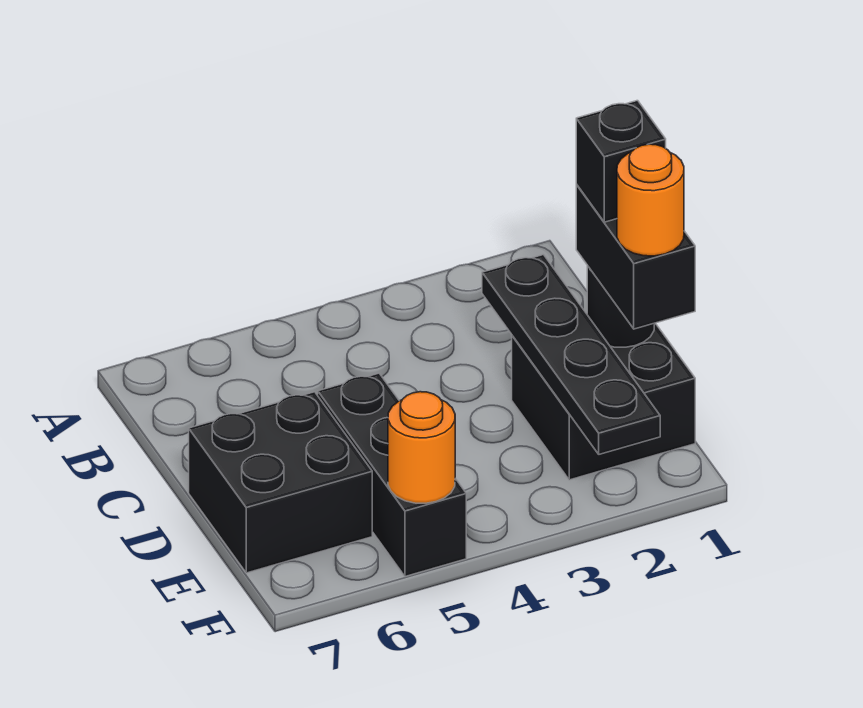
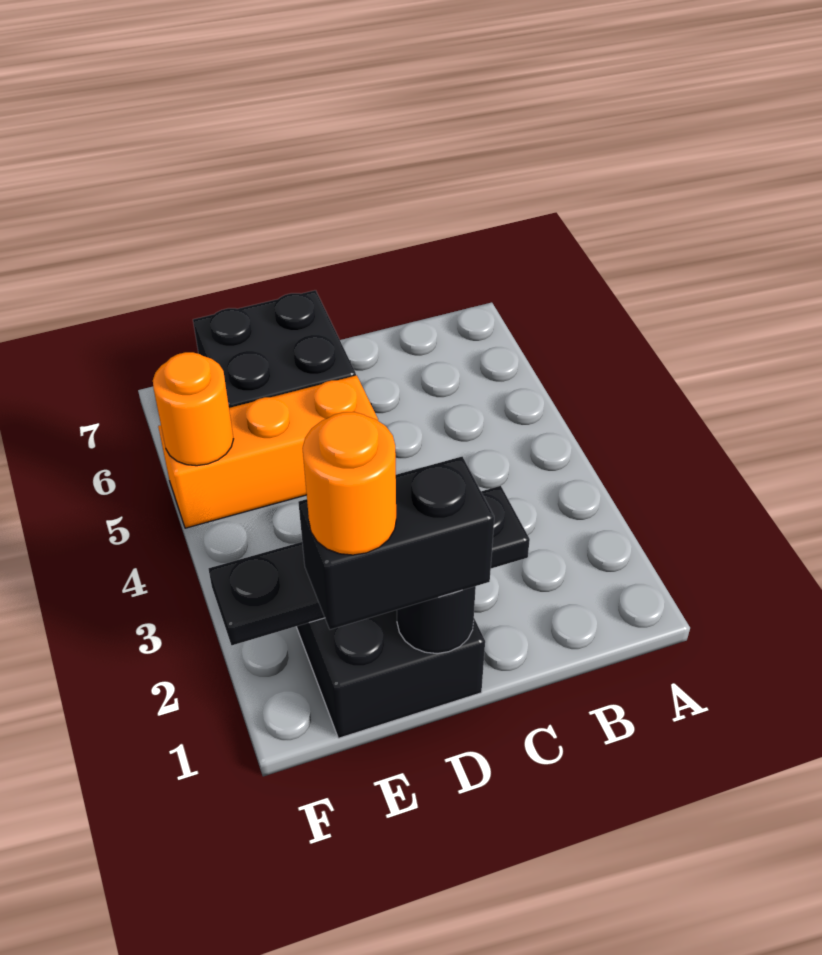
black brick D1 level 4 -> none
black brick D5:F5 level 1 -> orange brick D5:F5 level 1

